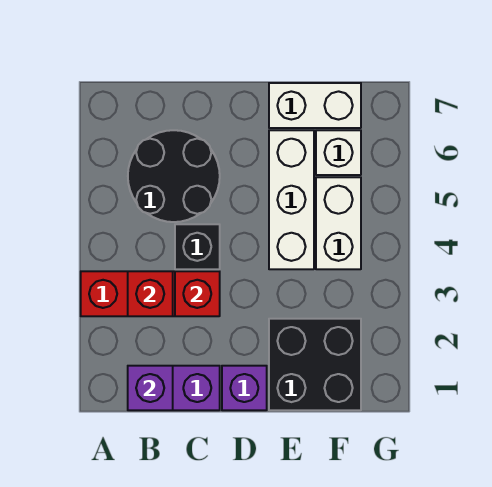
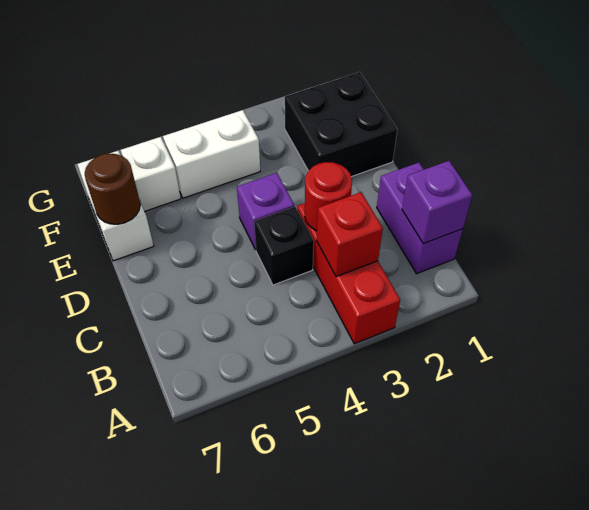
black round brick B5:C6 level 1 -> none
red brick C3 level 2 -> red round brick C3 level 2
purple brick D1 level 1 -> purple brick D4 level 1
white brick E4:E6 level 1 -> none
none -> brown round brick E7 level 2

